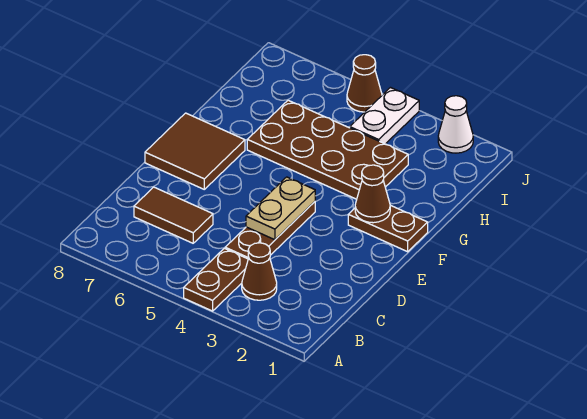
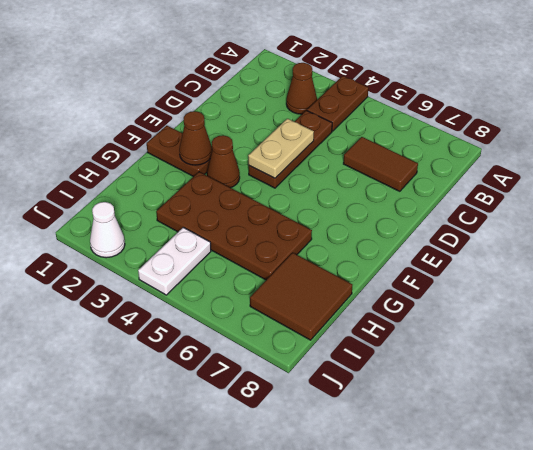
brown tile E7:F8 level 1 -> brown tile H7:I8 level 1
brown cone J5 level 1 -> brown cone F3 level 1

